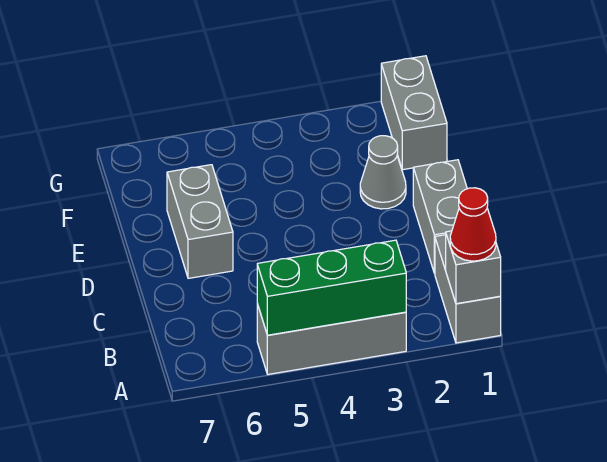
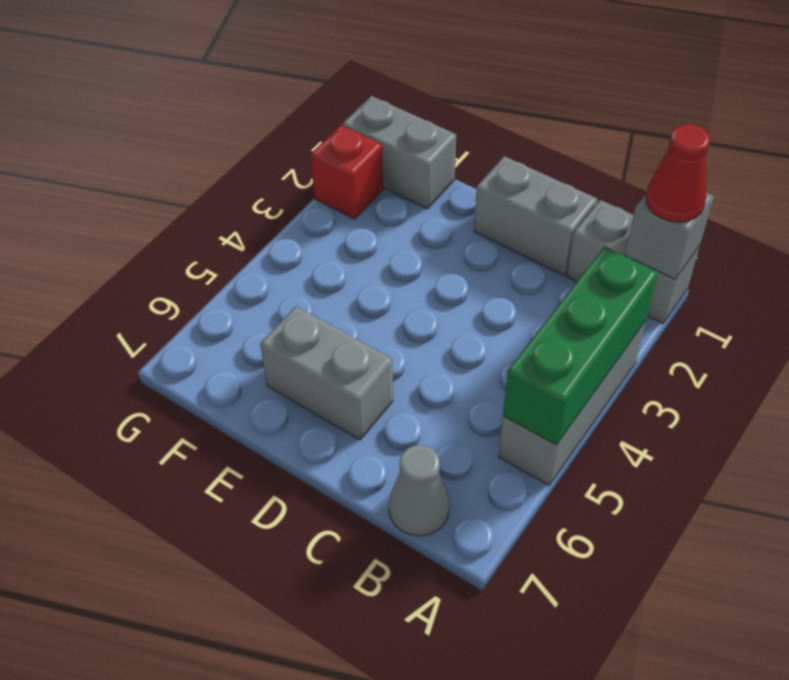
grey cone E2 level 1 -> grey cone B7 level 1
none -> red brick G2 level 1

